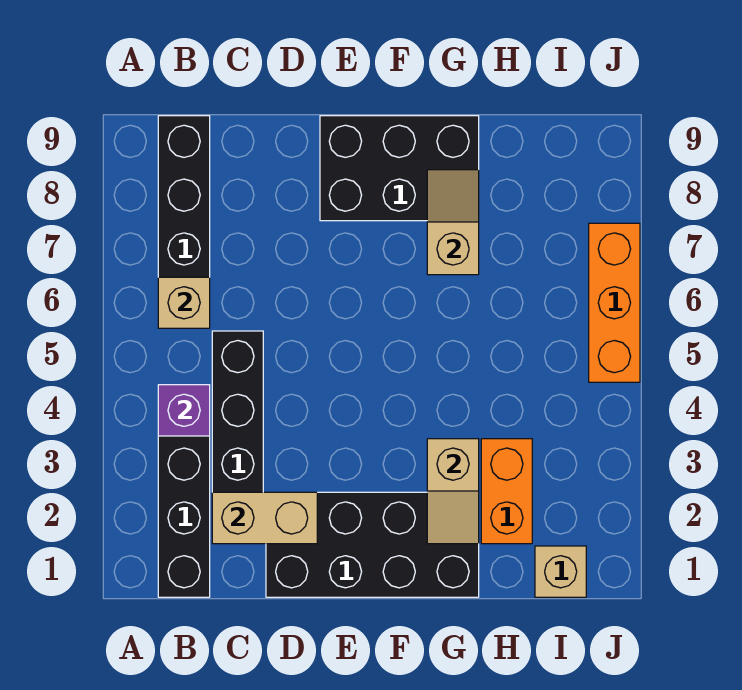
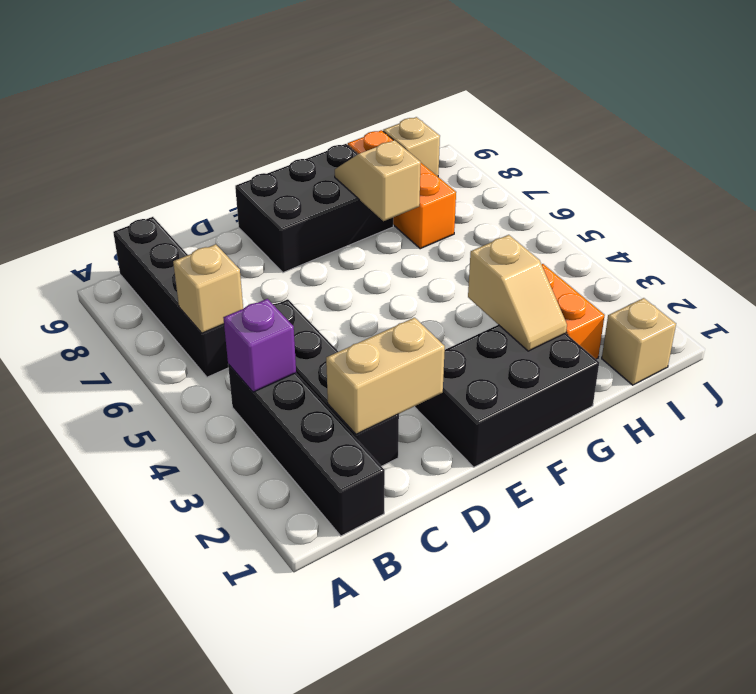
black brick D1:G2 level 1 -> black brick E1:G2 level 1
none -> tan brick I9 level 1
orange brick J5:J7 level 1 -> orange brick H7:H9 level 1

